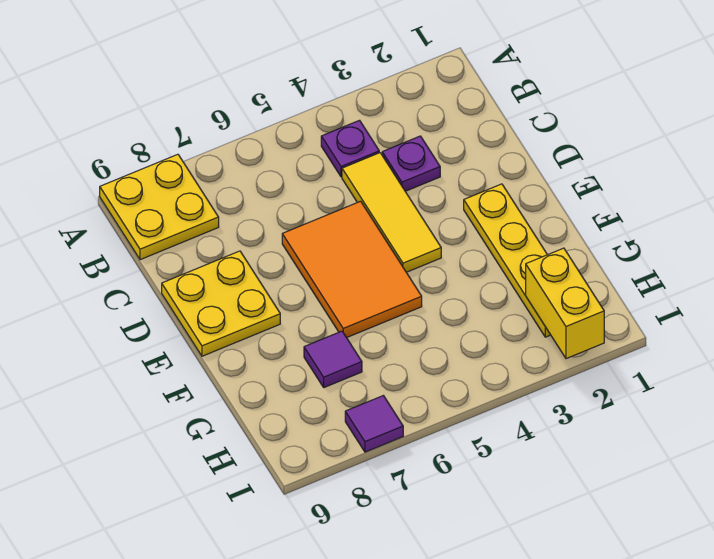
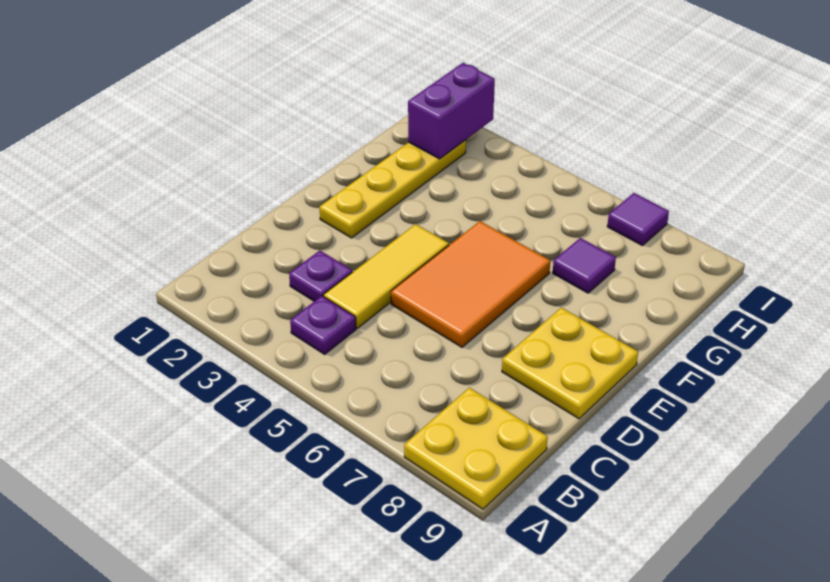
yellow brick H2:I2 level 2 -> purple brick H2:I2 level 2

